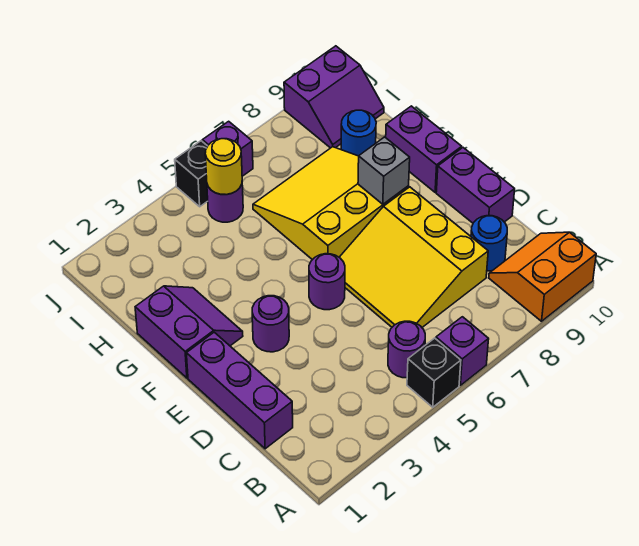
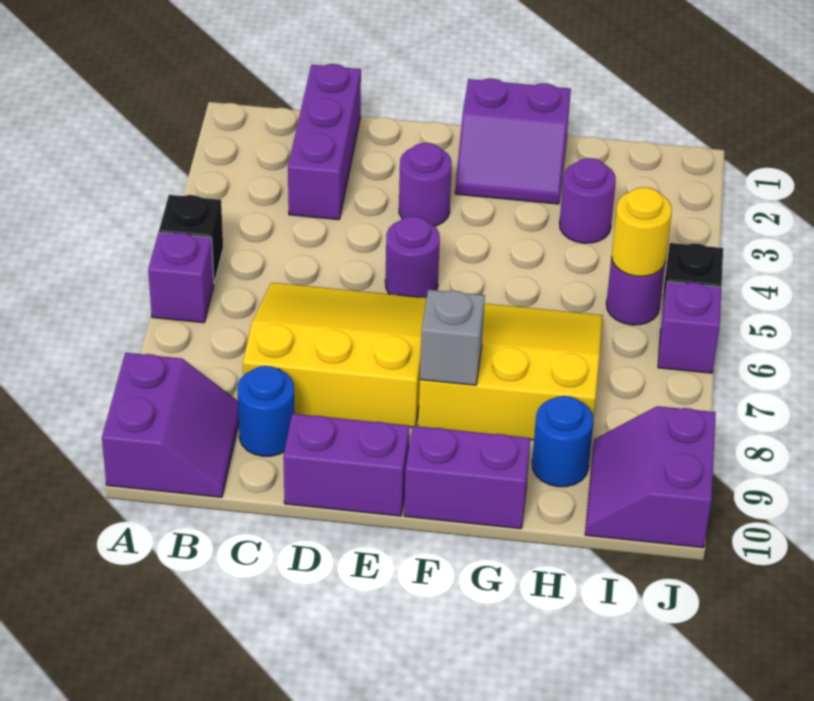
orange slope A9:B10 level 1 top A -> purple slope A9:B10 level 1 top A
purple round brick B5 level 1 -> purple round brick H3 level 1
purple brick C1:E1 level 1 -> purple brick C1:C3 level 1
yellow slope F6:H8 level 1 top F -> yellow slope F6:H8 level 1 top 8

